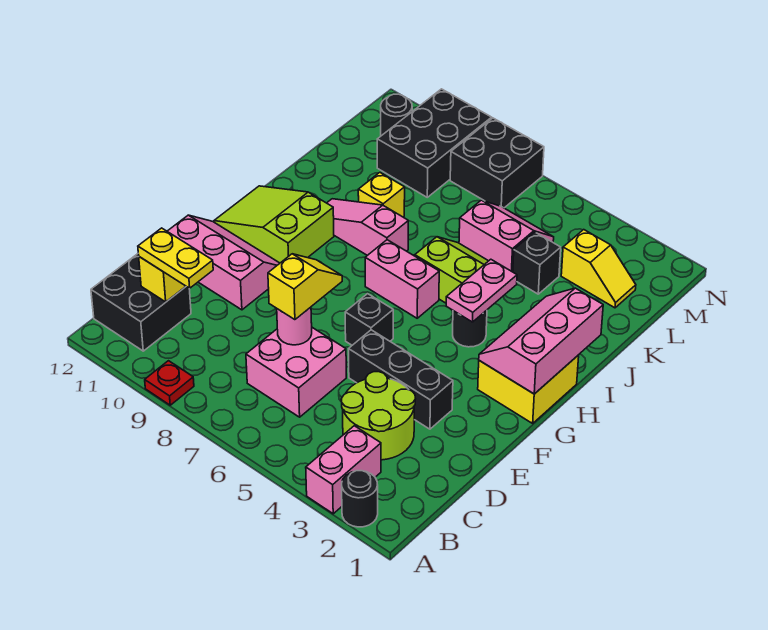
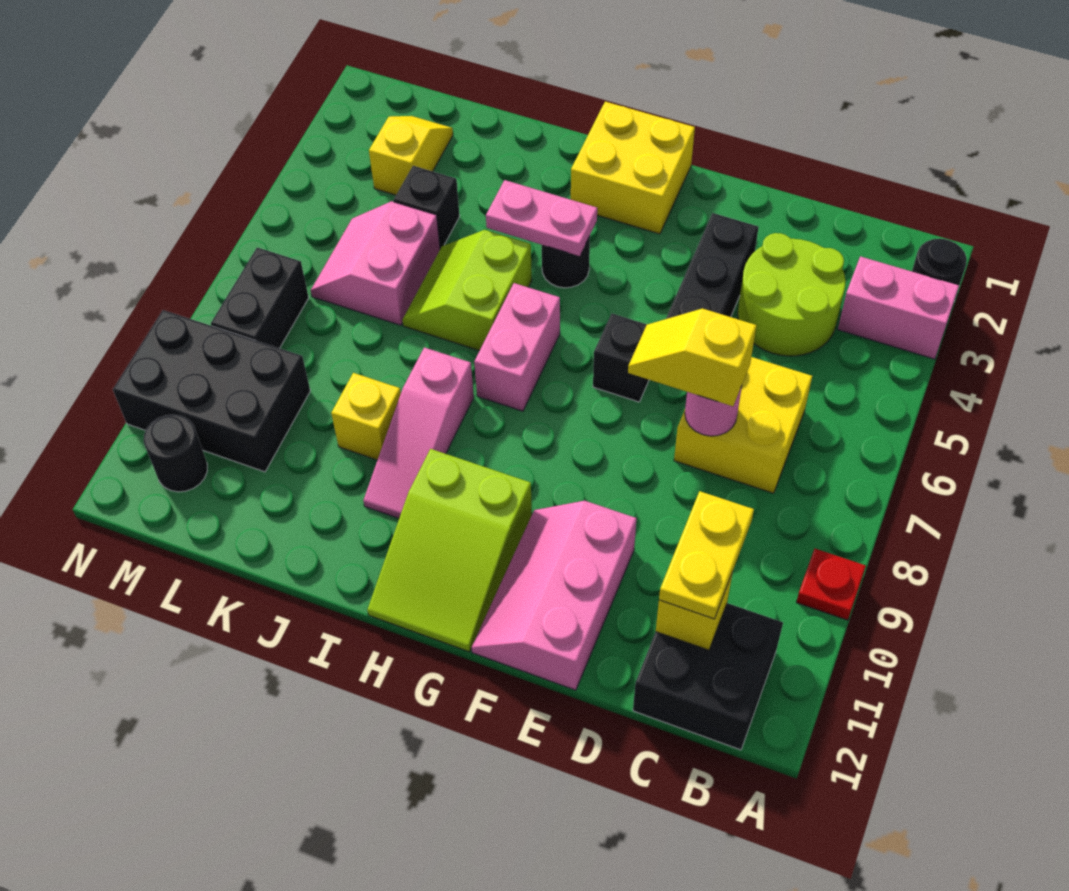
pink brick C6:D7 level 1 -> yellow brick C6:D7 level 1
pink slope G1:I2 level 2 top 1 -> none
black brick M7:N8 level 1 -> black brick M7:M8 level 1

